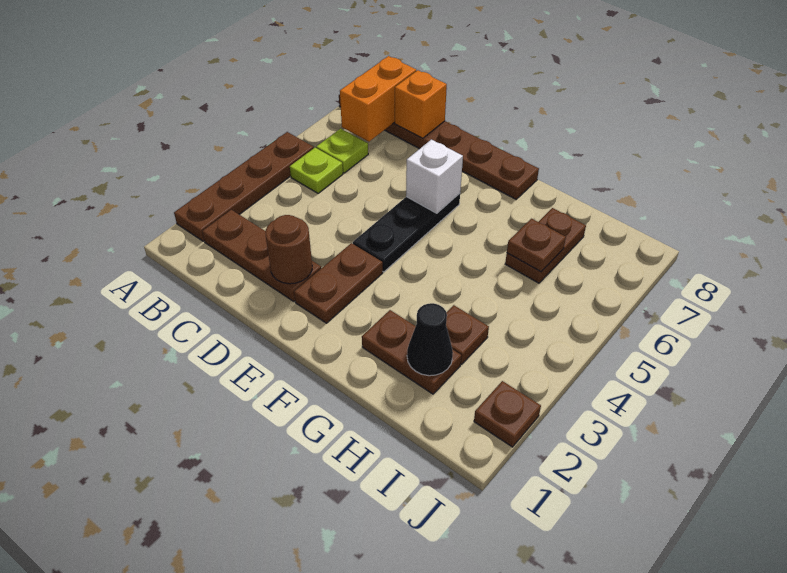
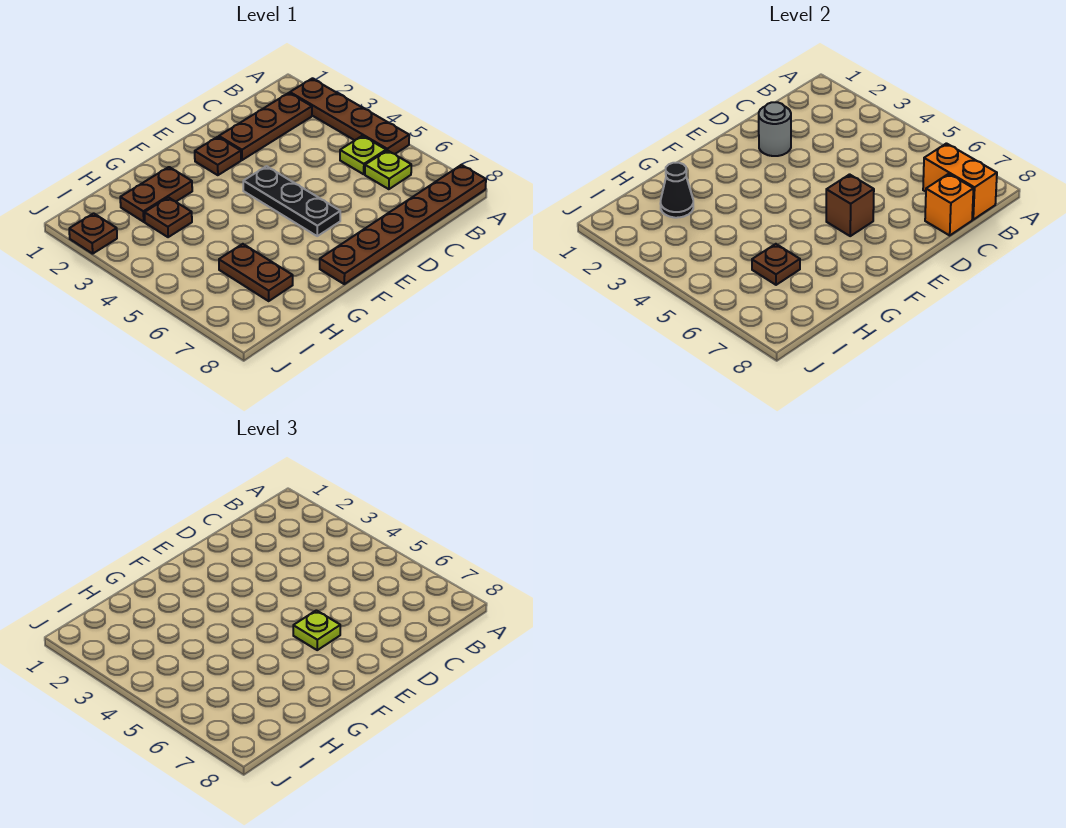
brown round brick D2 level 2 -> grey round brick D2 level 2
brown plate E2:E3 level 1 -> brown plate E2 level 1
white brick E6 level 2 -> brown brick E6 level 2
none -> lime plate E6 level 3

